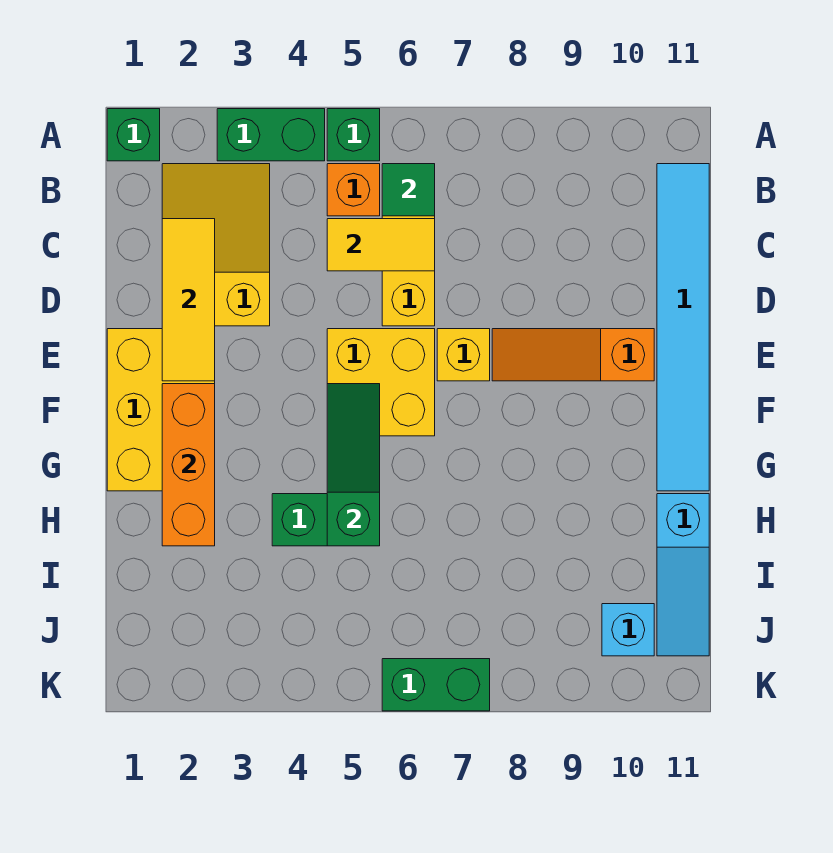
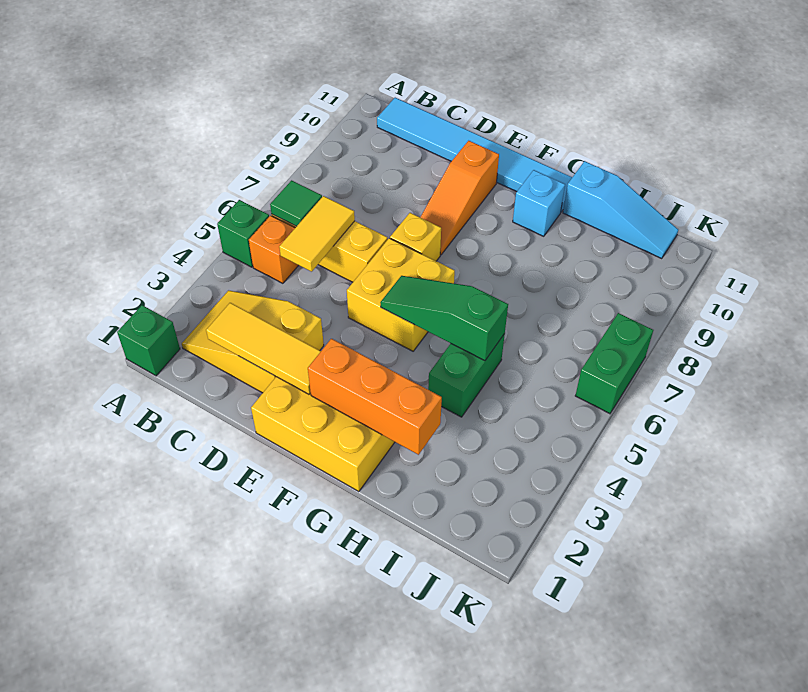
green brick A3:A4 level 1 -> none
cyan brick J10 level 1 -> cyan brick G10 level 1

